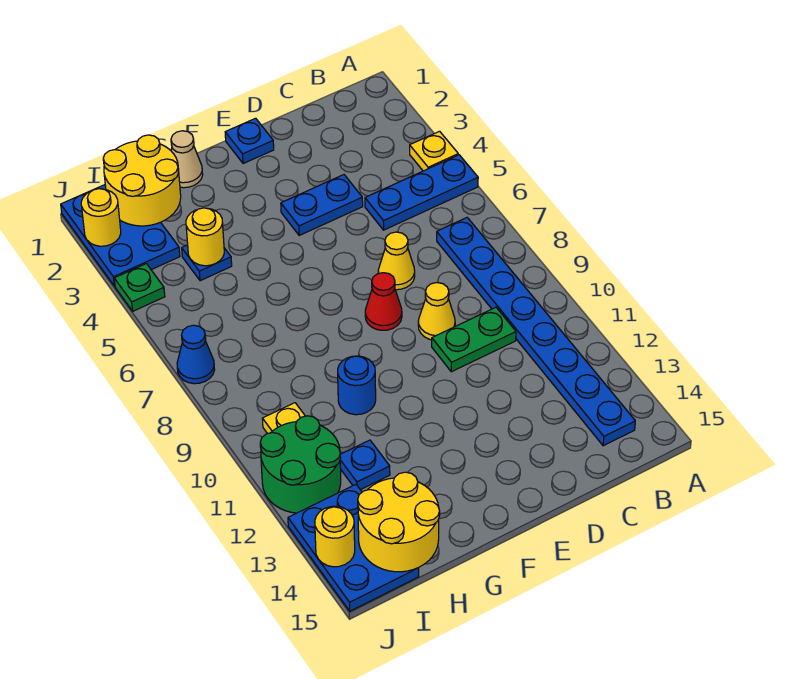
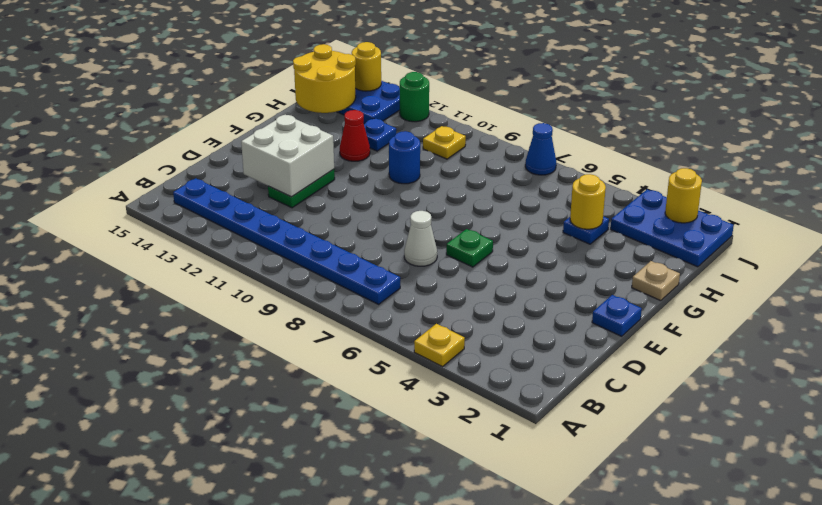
blue plate A5:C5 level 1 -> none
green plate C10:D10 level 1 -> green plate D12:E12 level 1
blue plate D4:E4 level 1 -> none
yellow cone D7 level 1 -> white cone D7 level 1
yellow cone D9 level 1 -> none
none -> white brick D12:E13 level 2
red cone E8 level 1 -> red cone G12 level 1
tan cone G1 level 1 -> tan plate G1 level 1
yellow round brick H1:I2 level 2 -> none
green round brick I11:J12 level 1 -> green round brick J12 level 1
green plate J4 level 1 -> green plate E6 level 1

